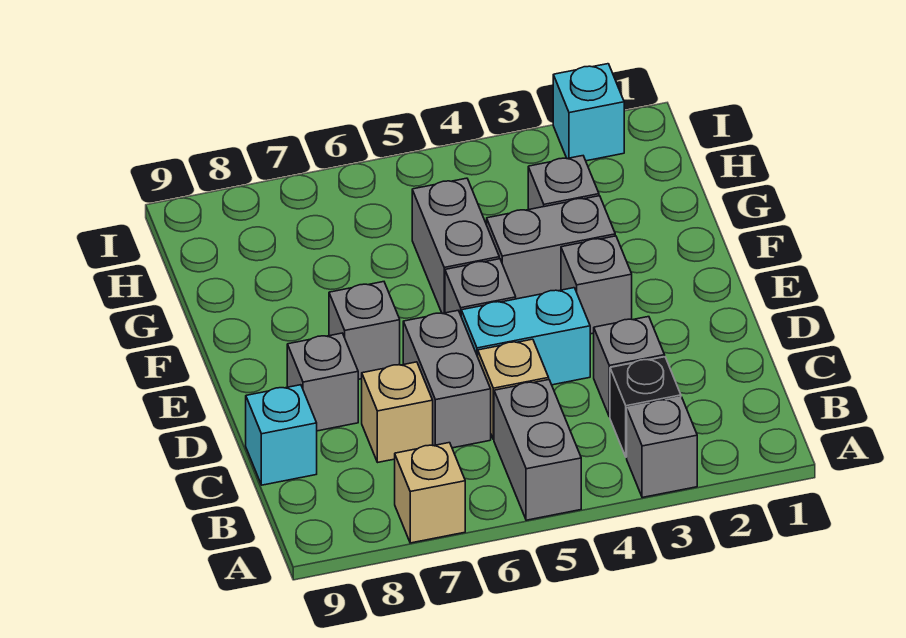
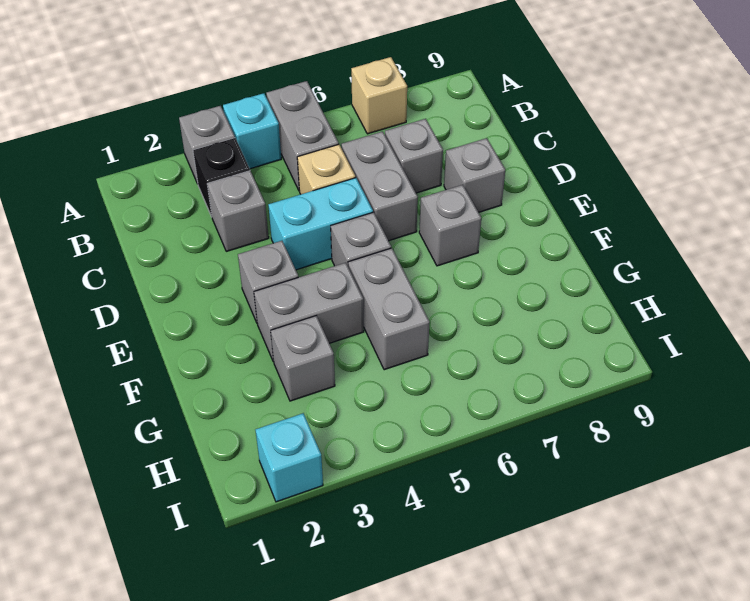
tan brick C7 level 1 -> grey brick C7 level 1
cyan brick C9 level 1 -> cyan brick A4 level 1

